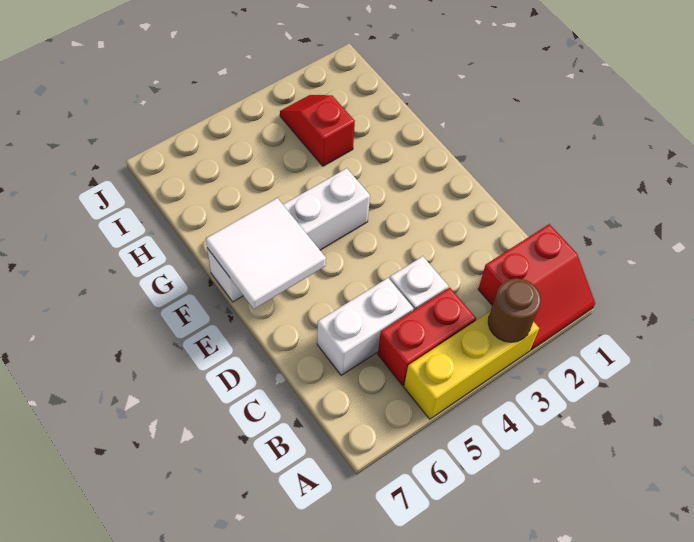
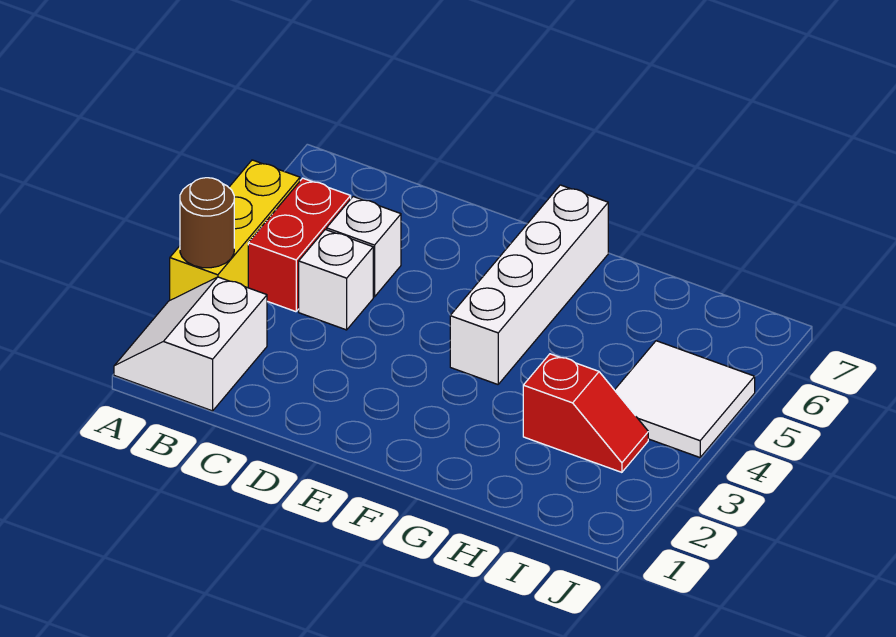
red slope A1:B2 level 1 top B -> white slope A1:B2 level 1 top B
white brick C5:C6 level 1 -> white brick C5 level 1
white tile E6:F7 level 2 -> white tile I4:J5 level 1

